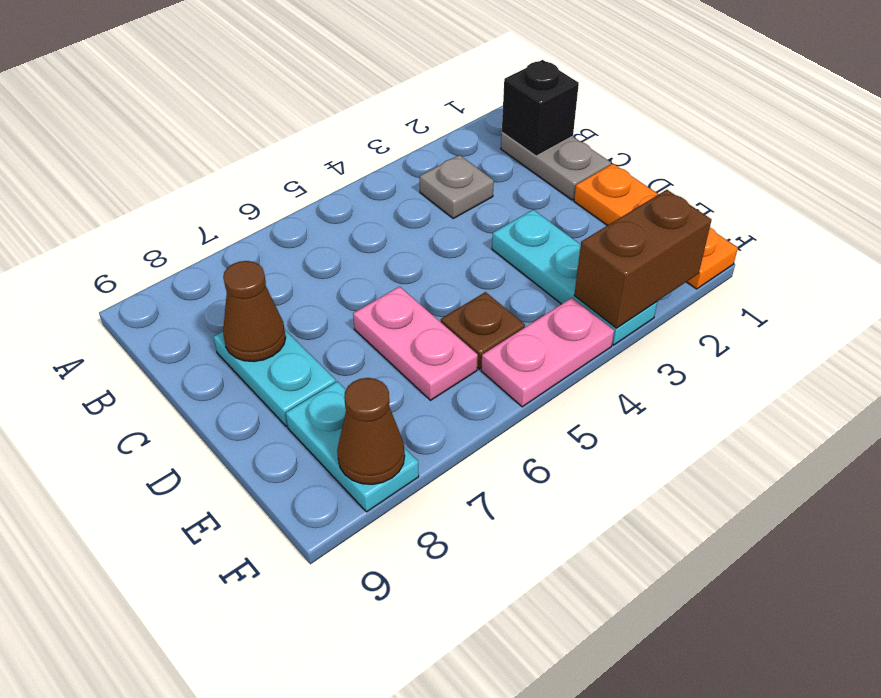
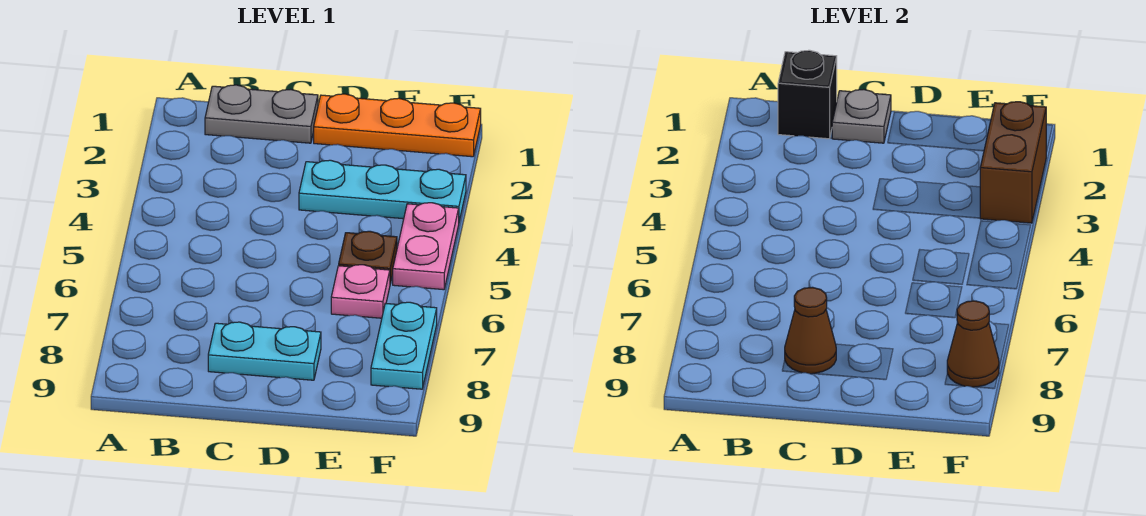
grey plate B3 level 1 -> grey plate C1 level 2
pink plate D6:E6 level 1 -> pink plate E6 level 1
cyan plate E8:F8 level 1 -> cyan plate F7:F8 level 1

